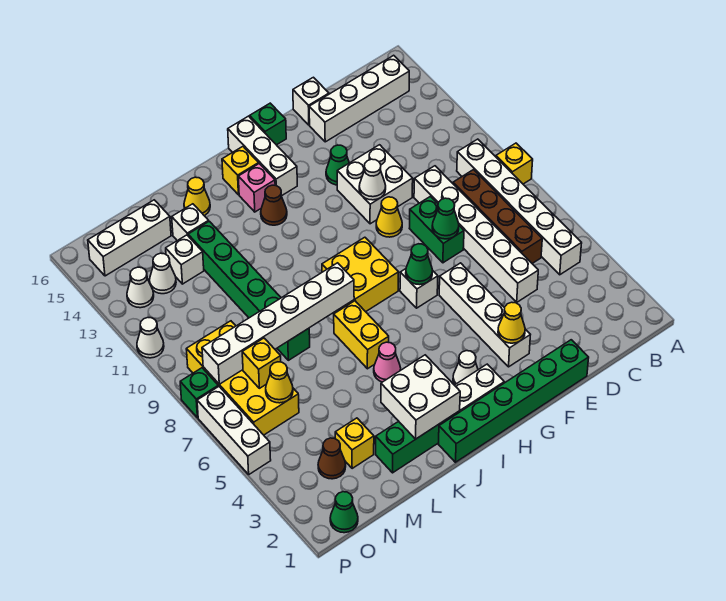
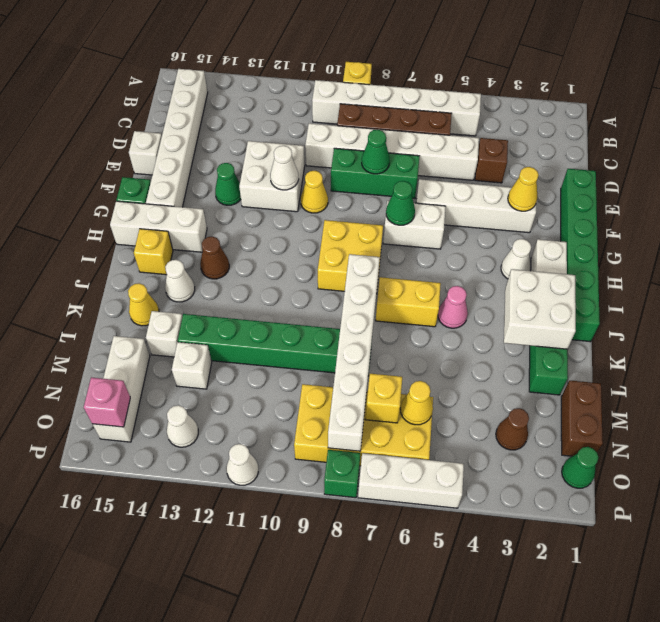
white brick B15:E15 level 1 -> white brick B15:G15 level 1
none -> brown brick D4 level 1
green brick E8:E9 level 1 -> green brick E7:E9 level 1
white brick G7 level 1 -> white brick G6:G7 level 1
pink brick I14 level 1 -> pink brick O15 level 2
none -> brown brick M1:N1 level 1
yellow brick M3 level 1 -> none
white cone N13 level 1 -> white cone J14 level 1

